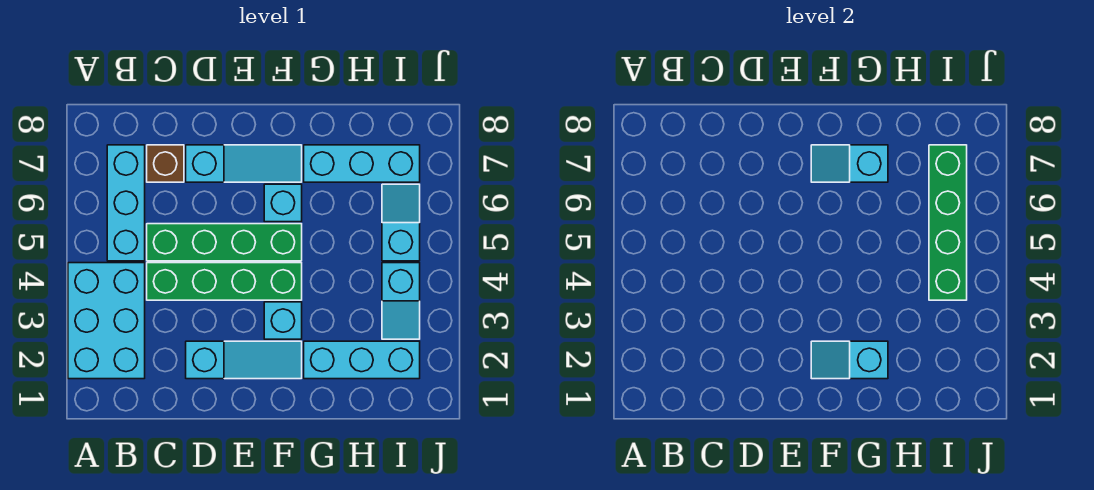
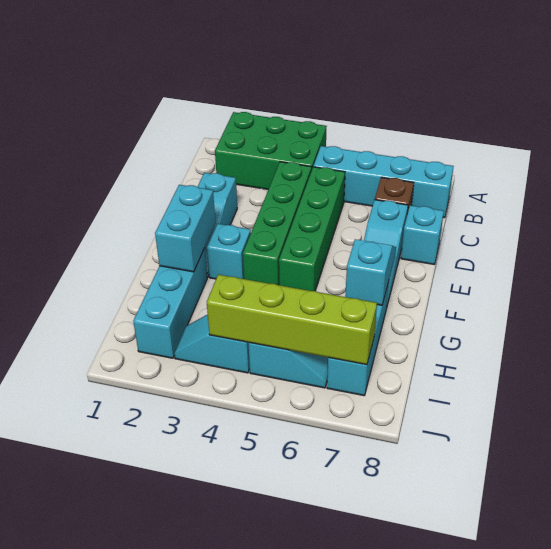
cyan brick A2:B4 level 1 -> green brick A2:B4 level 1
cyan brick B5:B7 level 1 -> cyan brick B5:B8 level 1
cyan slope F2:G2 level 2 top G -> cyan brick F2:G2 level 2
cyan brick F6 level 1 -> cyan brick D8 level 1
green brick I4:I7 level 2 -> lime brick I4:I7 level 2

